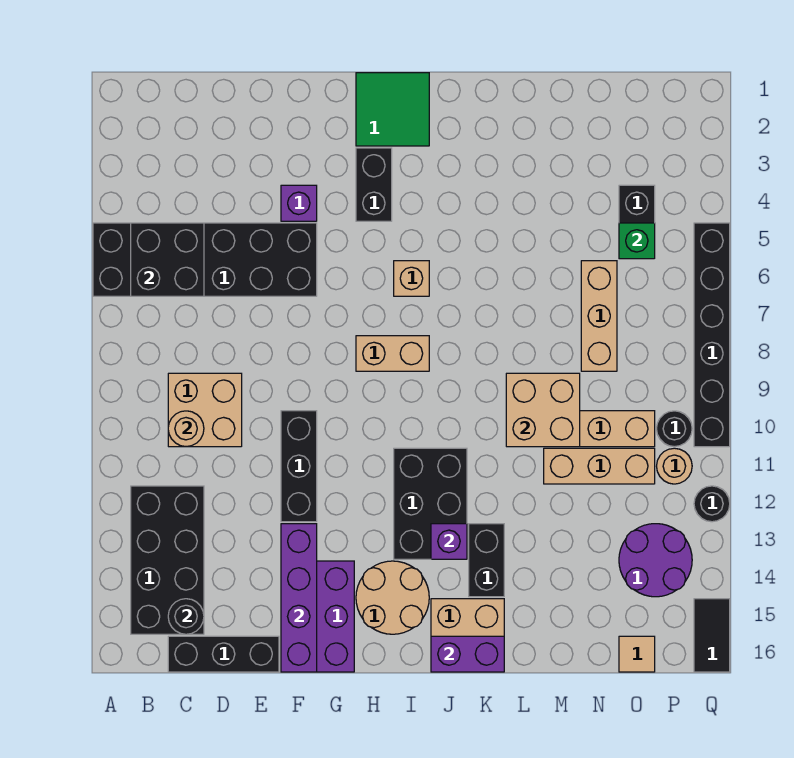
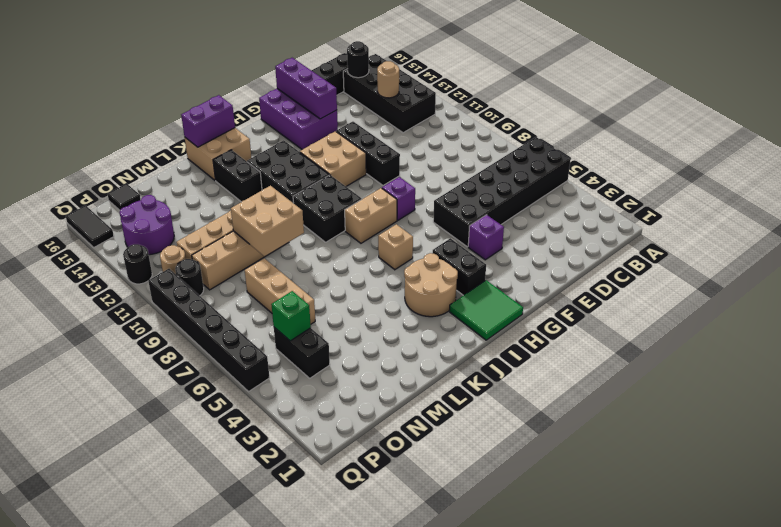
black brick B5:C6 level 2 -> black brick I9:J10 level 1
tan brick C9:D10 level 1 -> tan brick G11:H12 level 1
tan round brick C10 level 2 -> tan round brick C13 level 2
purple brick F13:F16 level 2 -> purple brick F14:F16 level 2
tan round brick H14:I15 level 1 -> tan round brick I3:J4 level 1
purple brick J13 level 2 -> purple brick G8 level 1
tan tile O16 level 1 -> black tile O16 level 1

